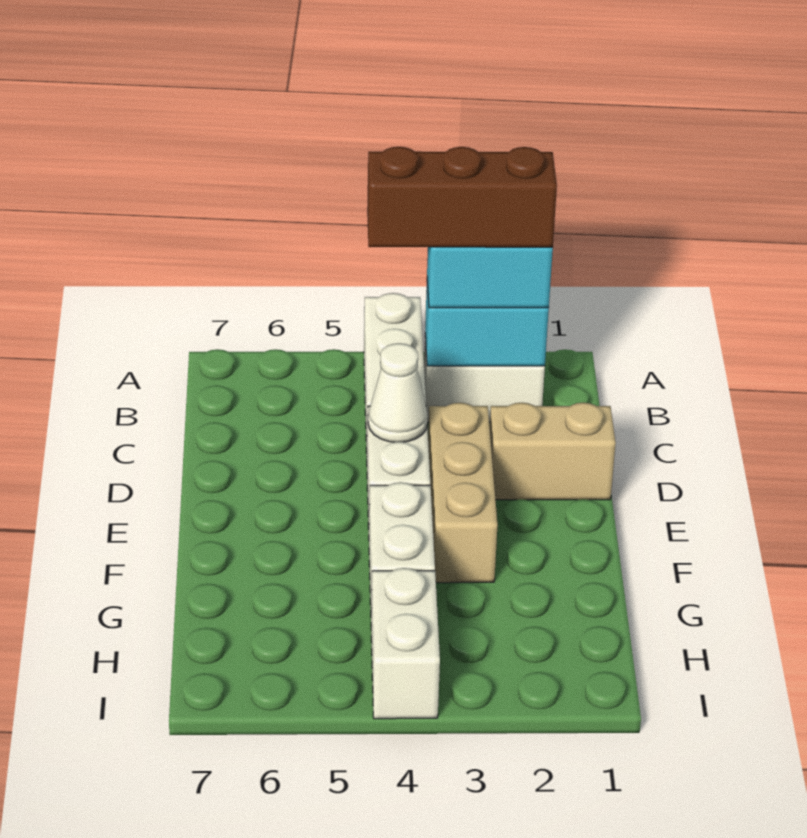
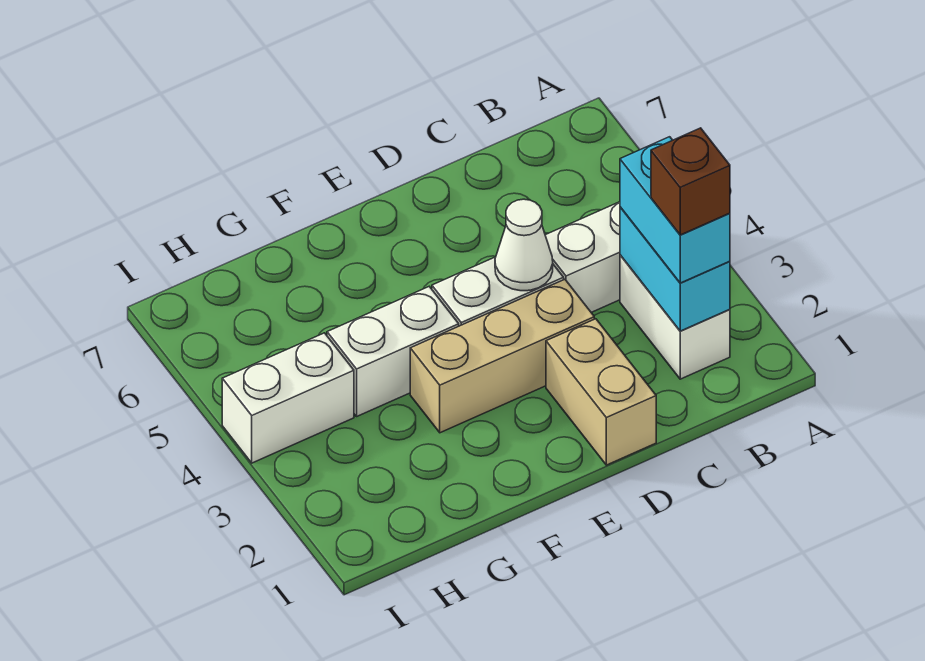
brown brick B2:B4 level 4 -> brown brick B2 level 4

